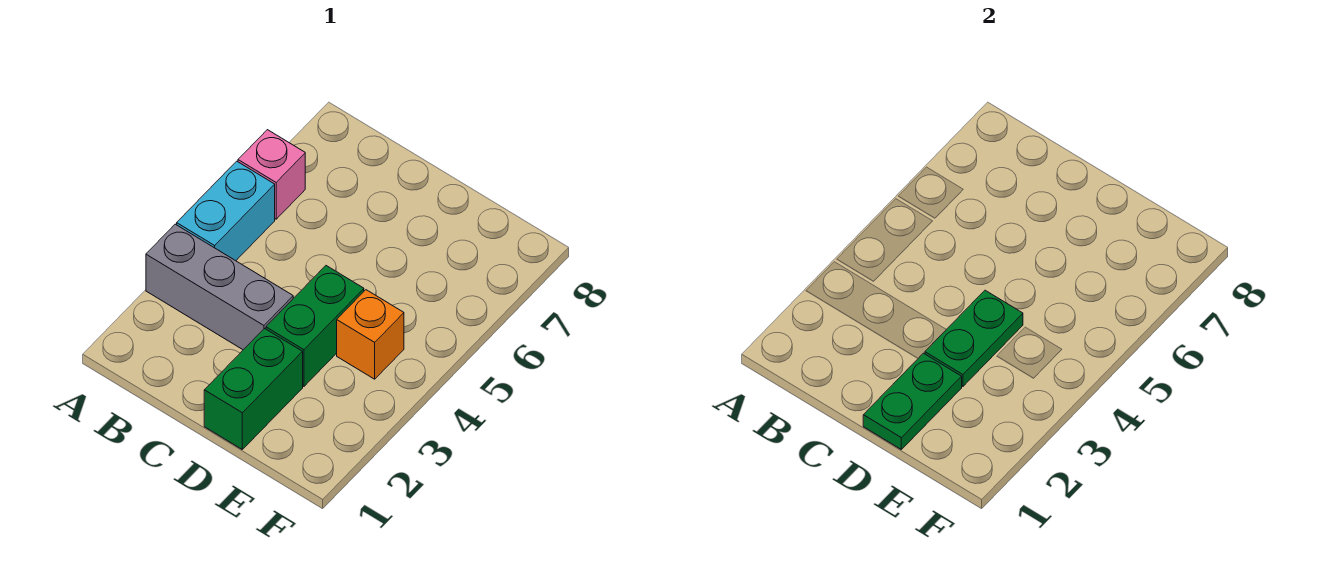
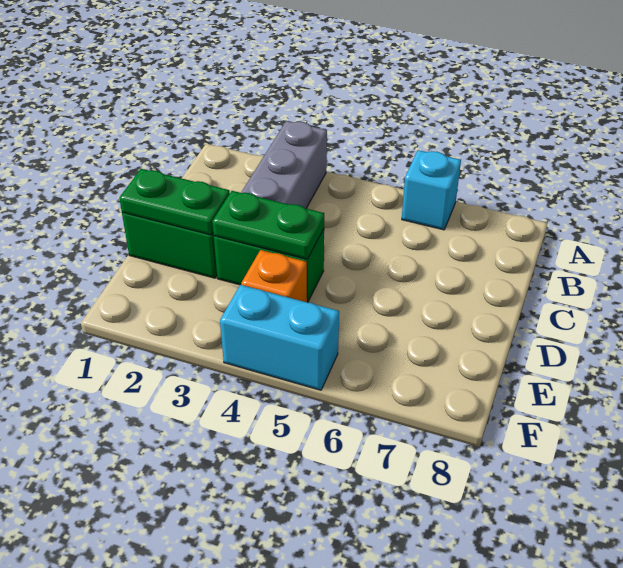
cyan brick A4:A5 level 1 -> cyan brick F4:F5 level 1
pink brick A6 level 1 -> cyan brick A6 level 1

